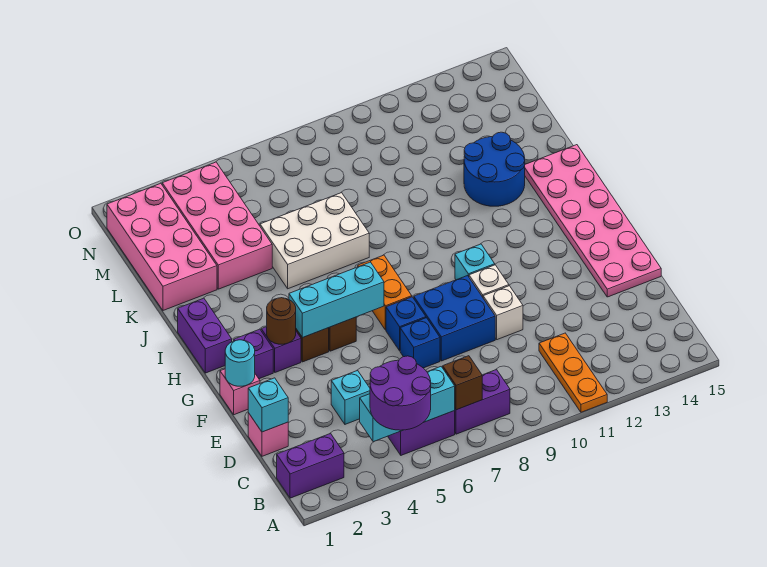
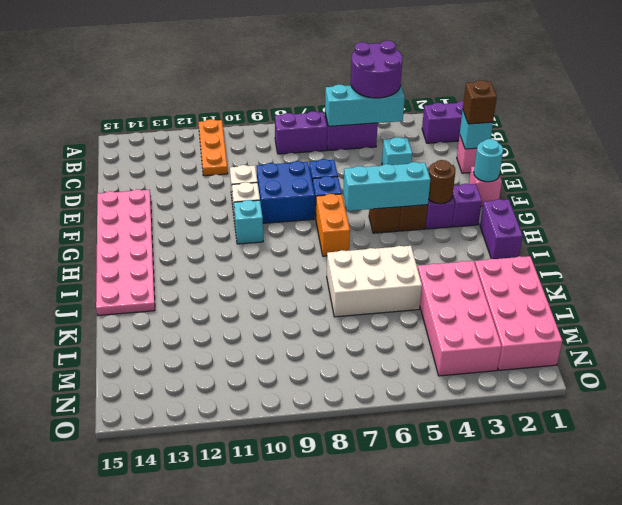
brown brick B7 level 2 -> brown brick D1 level 3
blue round brick J12:K13 level 1 -> none

